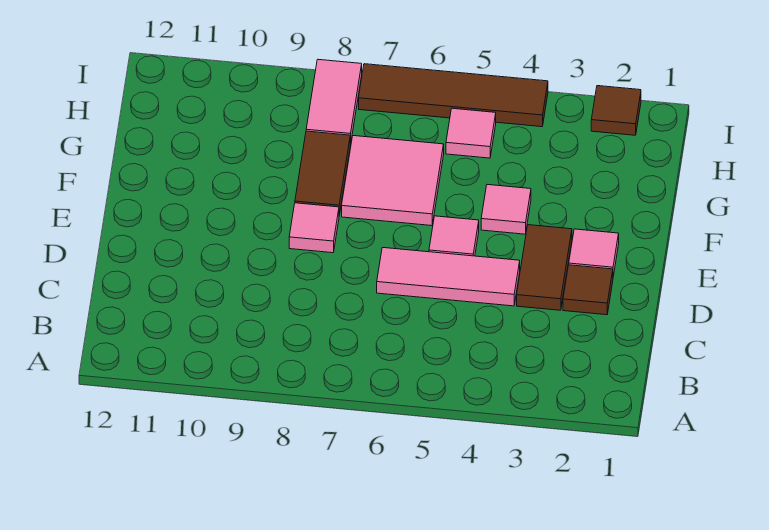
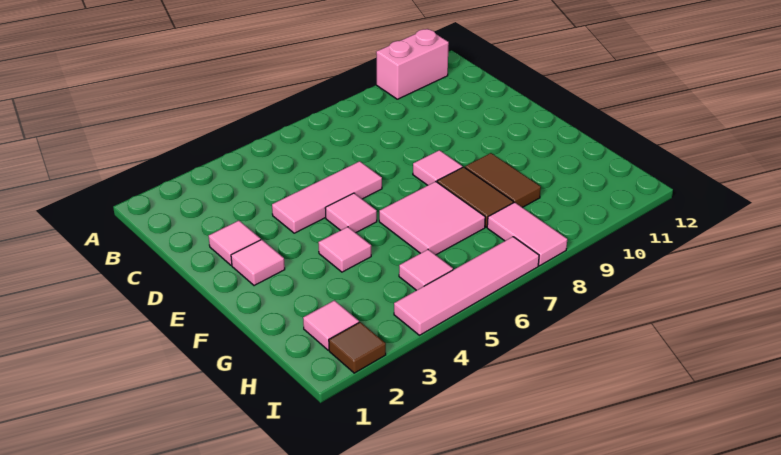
none -> pink brick A10:A11 level 1
brown tile D2 level 1 -> pink tile D2 level 1
brown tile D3:E3 level 1 -> brown tile F9:G9 level 1
none -> pink tile H2 level 1
brown tile I4:I7 level 1 -> pink tile I4:I7 level 1

